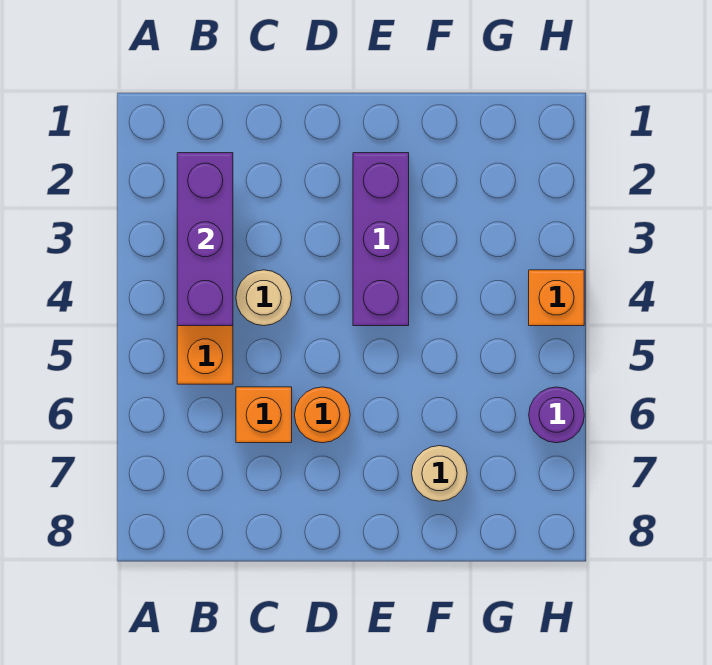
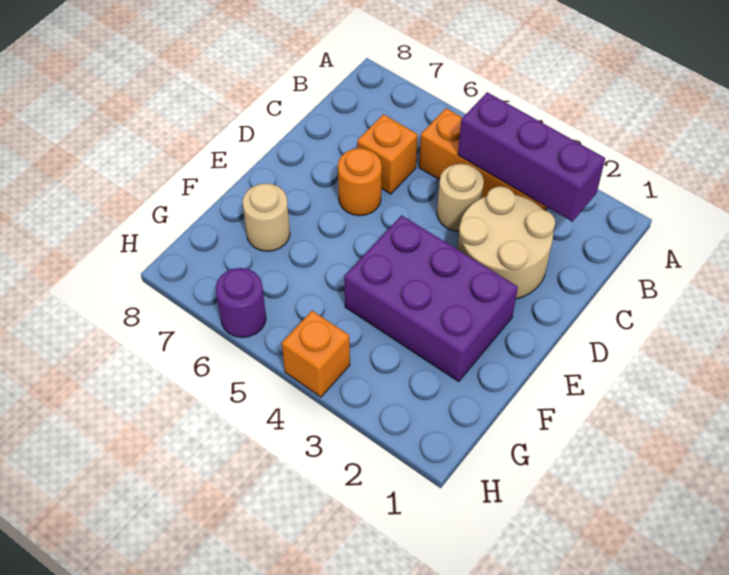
none -> tan round brick C2:D3 level 1
purple brick E2:E4 level 1 -> purple brick E2:F4 level 1

